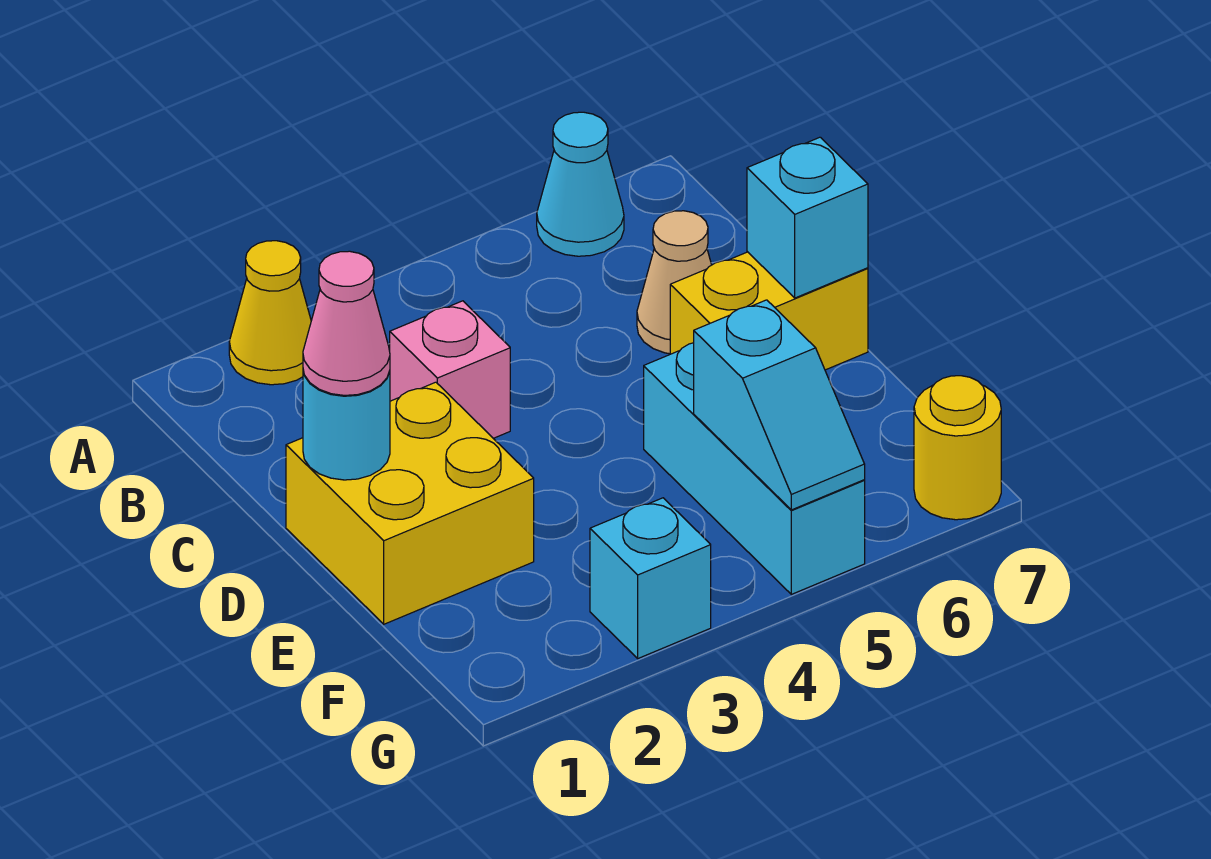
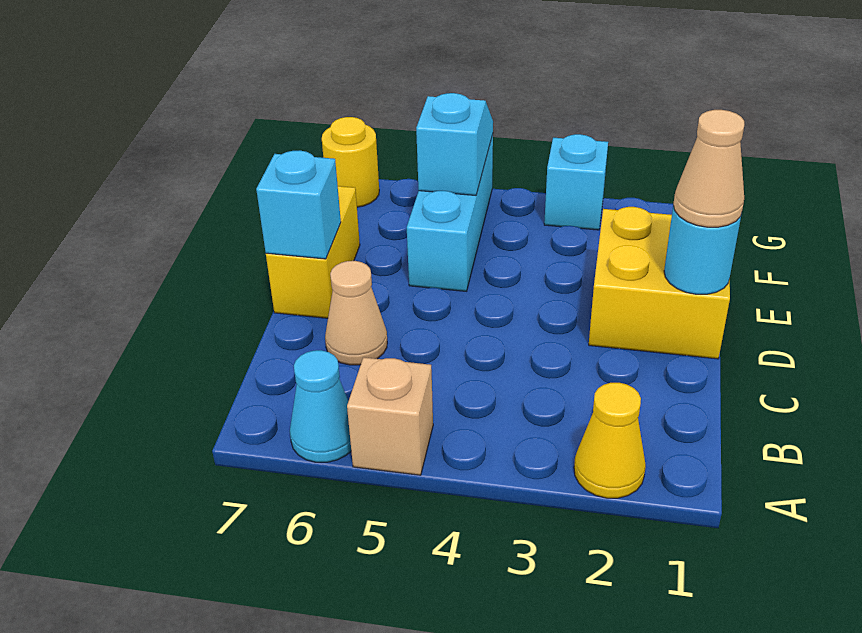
none -> tan brick A5 level 1
pink brick C3 level 1 -> none
pink cone D1 level 3 -> tan cone D1 level 3
yellow brick D6:D7 level 1 -> yellow brick D7:E7 level 1

